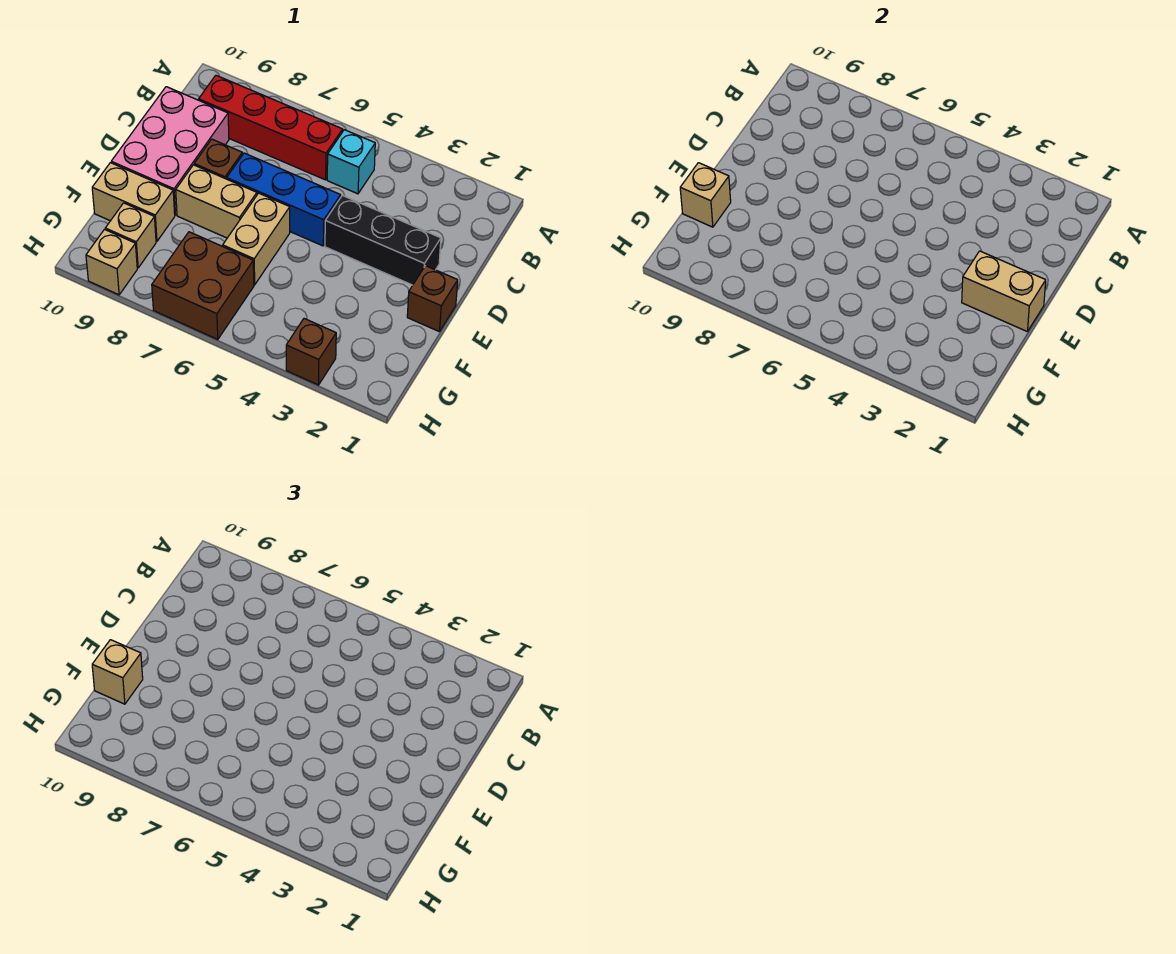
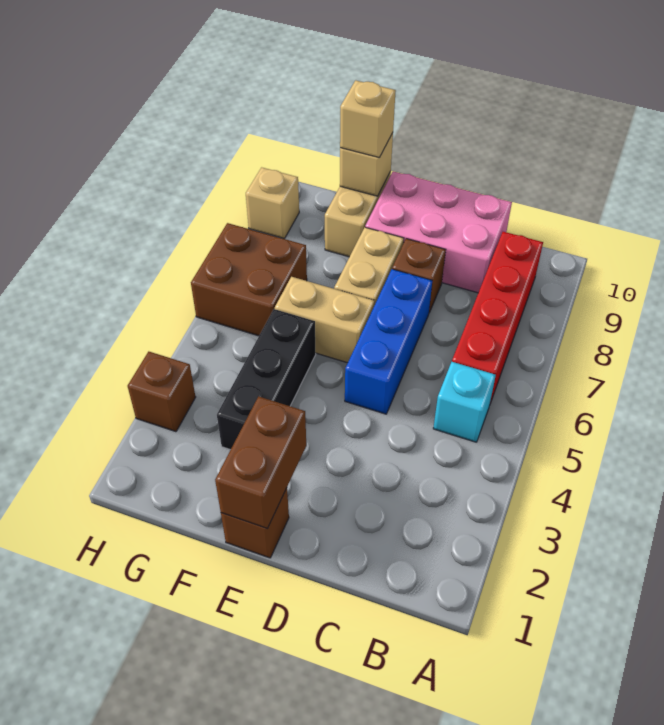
black brick D2:D4 level 1 -> black brick F3:F5 level 1
tan brick E1:E2 level 2 -> brown brick E1:E2 level 2
tan brick G9 level 1 -> none

